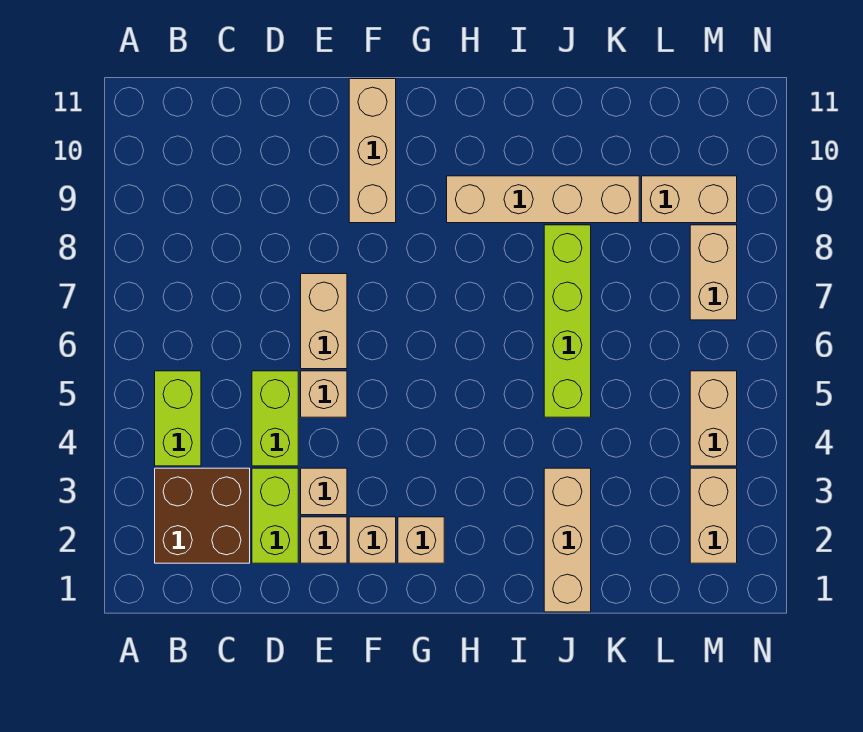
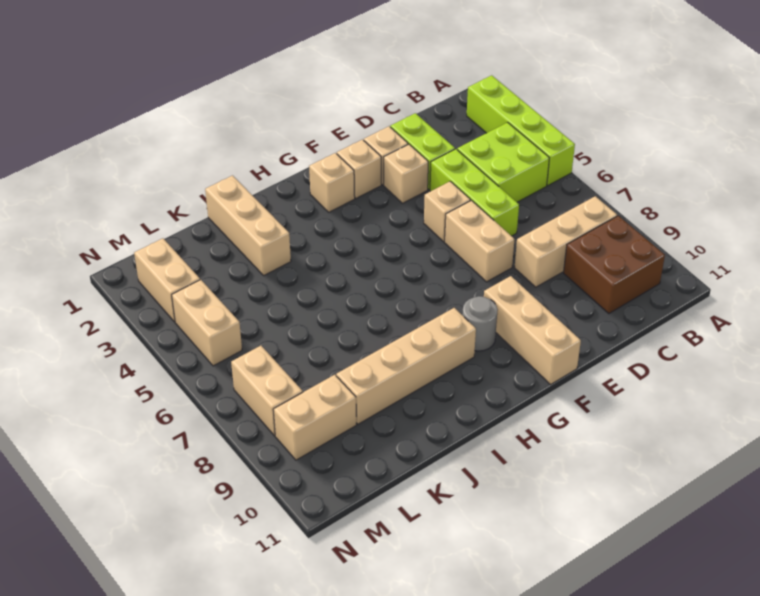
brown brick B2:C3 level 1 -> brown brick B9:C10 level 1
lime brick B4:B5 level 1 -> lime brick B4:C5 level 1
none -> tan brick B8:D8 level 1
lime brick D4:D5 level 1 -> lime brick D4:D6 level 1
none -> grey round brick G9 level 1
lime brick J5:J8 level 1 -> lime brick A2:A5 level 1

